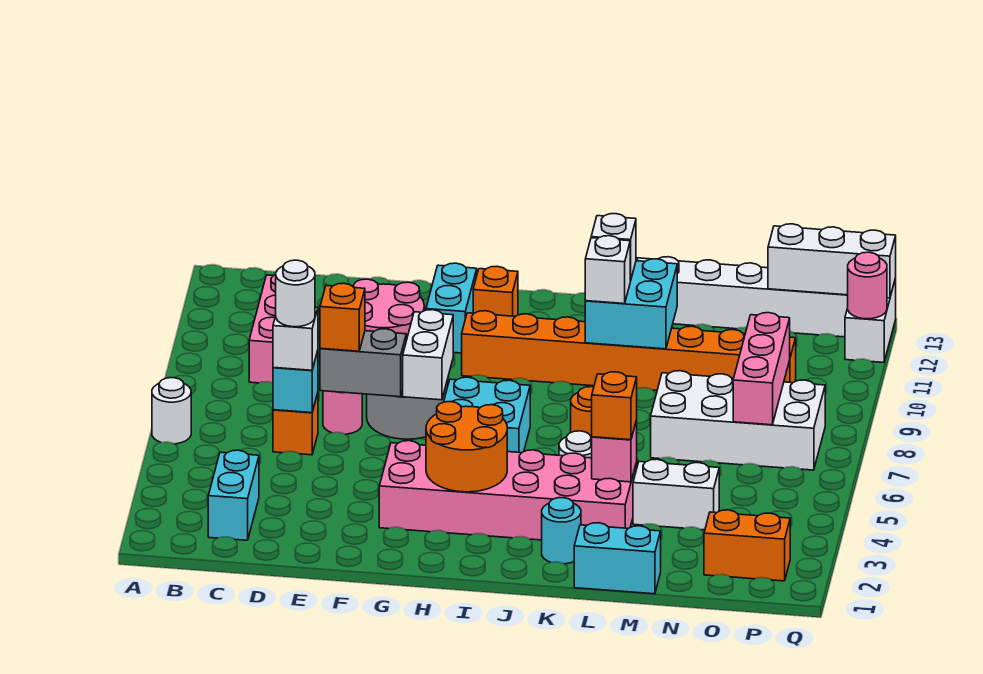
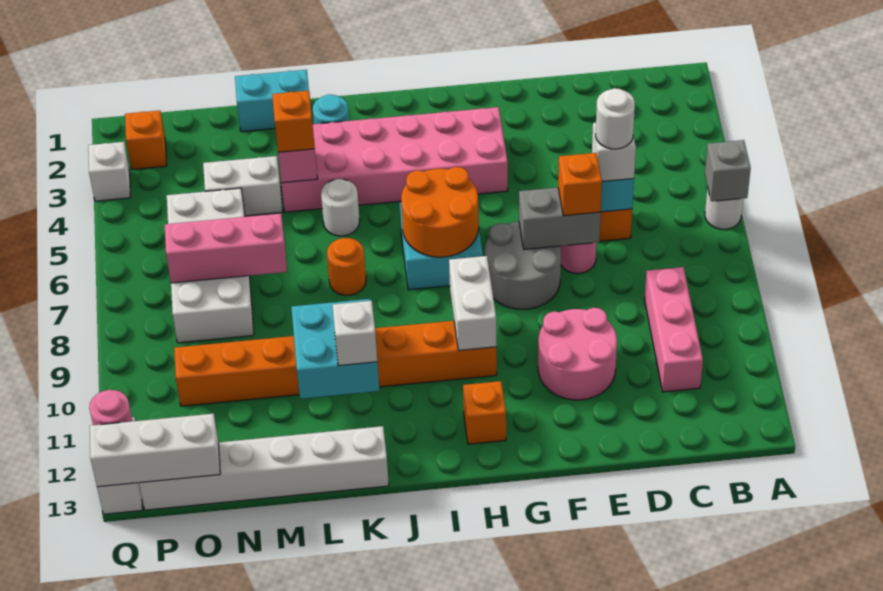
none -> grey brick A6 level 2
cyan brick C2:C3 level 1 -> none
white brick G7:G8 level 2 -> white brick H9:H10 level 2
cyan brick G11:G12 level 1 -> none
orange round brick H3:I4 level 2 -> orange round brick H6:I7 level 2
white brick K10 level 3 -> white brick Q3 level 1
white brick M7:P8 level 1 -> white brick N5:O8 level 1
orange brick O2:P2 level 1 -> orange brick P2 level 1
pink brick O7:O9 level 2 -> pink brick M7:O7 level 2

